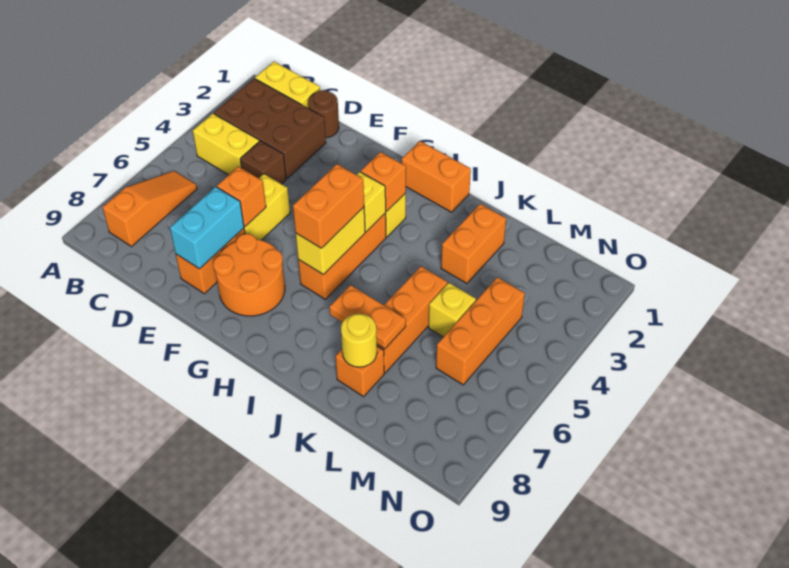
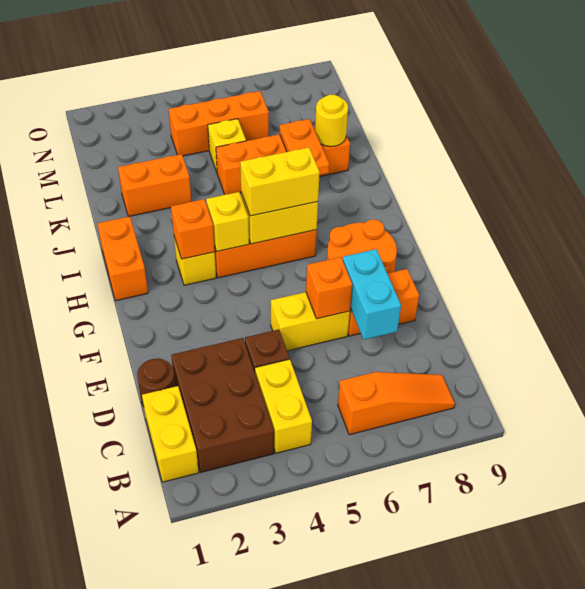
orange slope B6:B8 level 1 top 8 -> orange slope B6:B8 level 1 top 6
cyan brick E7:E8 level 2 -> cyan brick D7:E7 level 2
orange brick H5:H6 level 3 -> yellow brick H5:H6 level 3

